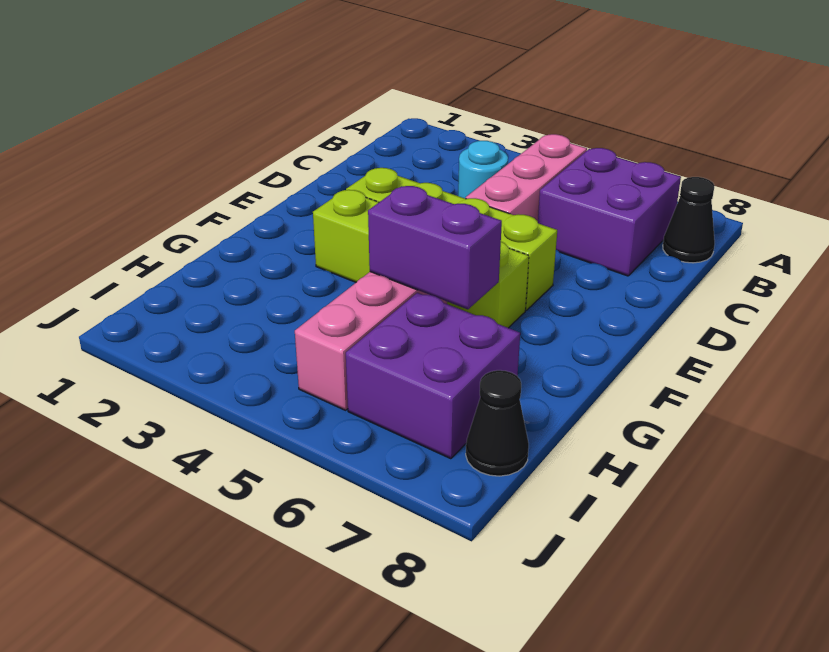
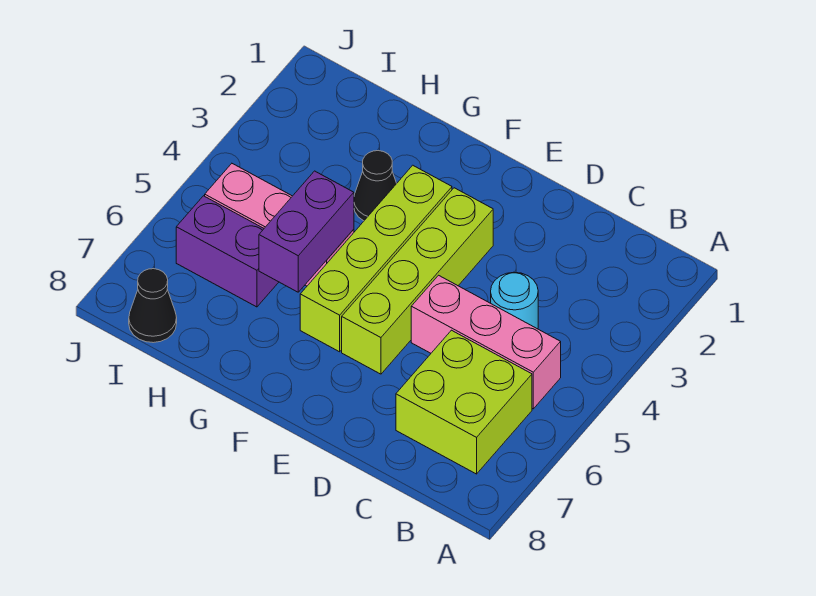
purple brick B6:C7 level 1 -> lime brick B6:C7 level 1
black cone B8 level 1 -> black cone G3 level 1
purple brick H6:I7 level 1 -> purple brick H6:I6 level 1

